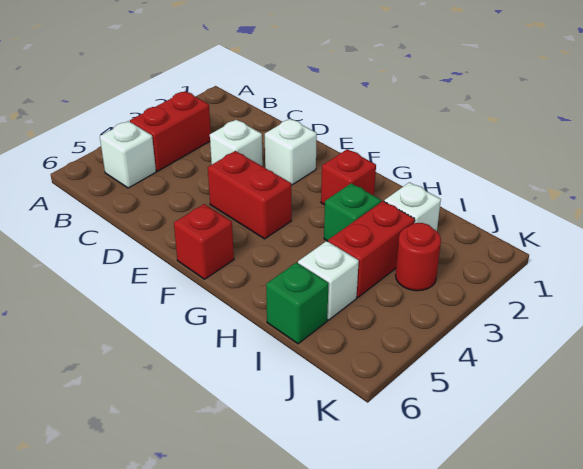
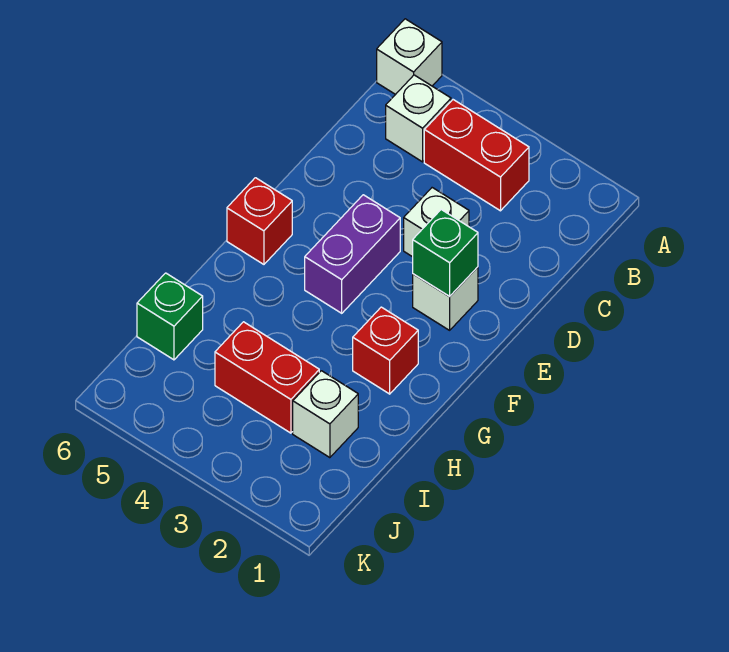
red brick E4:F4 level 1 -> purple brick E4:F4 level 1
green brick H3 level 1 -> green brick E2 level 2
white brick I5 level 1 -> white brick A6 level 1
red round brick J3 level 1 -> none

